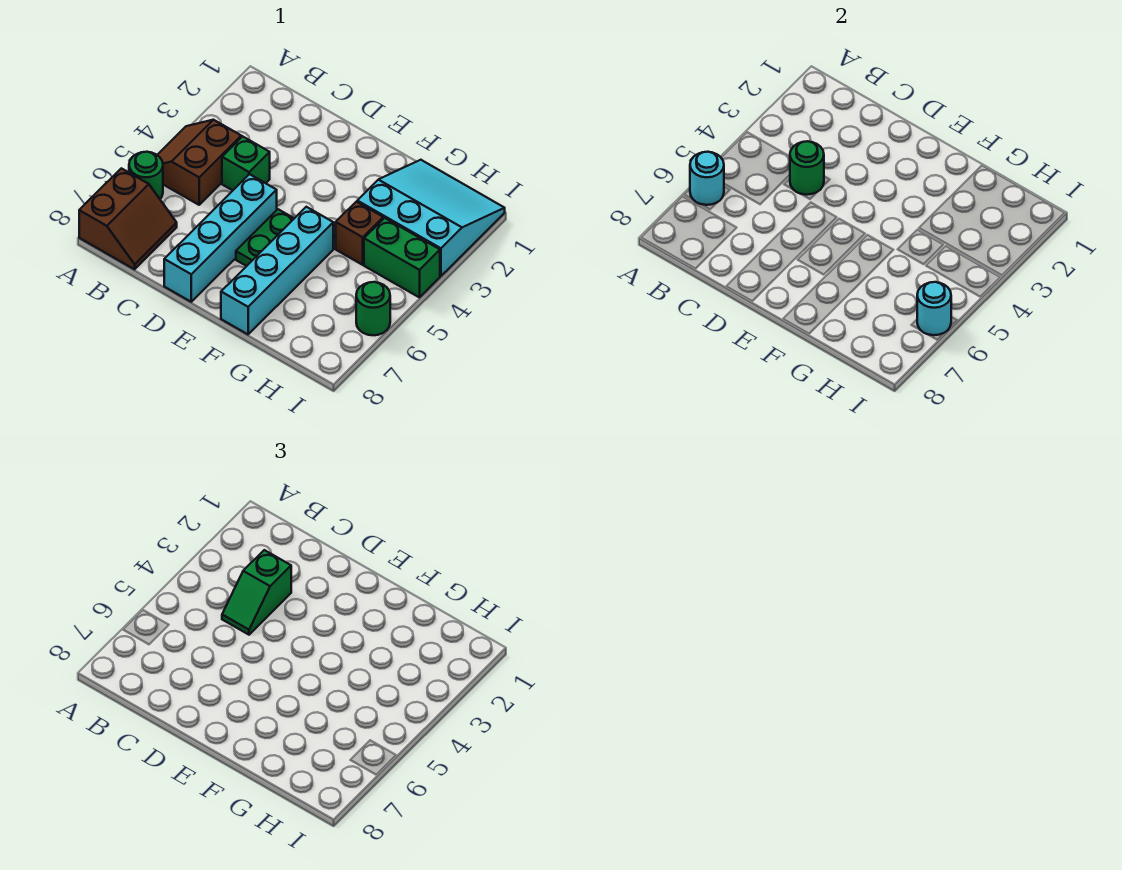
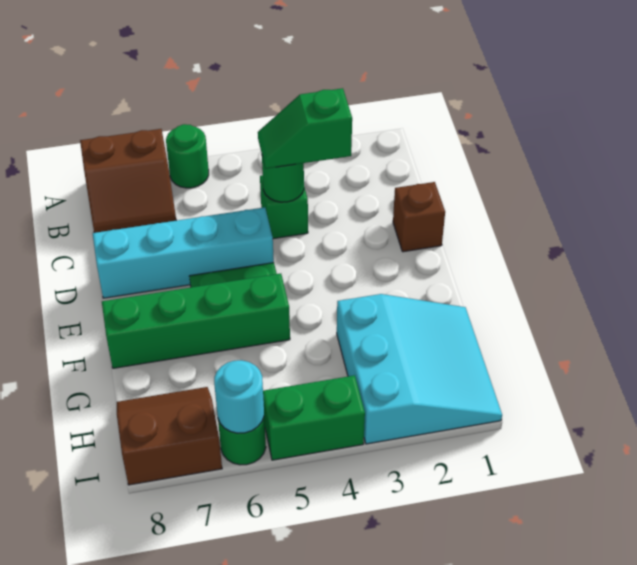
brown slope A4:B5 level 1 top B -> brown slope H7:I8 level 1 top I
cyan round brick A6 level 2 -> none
cyan brick F5:F8 level 1 -> green brick F5:F8 level 1
brown brick G4 level 1 -> brown brick D1 level 1
green brick H4:I4 level 1 -> green brick I4:I5 level 1

